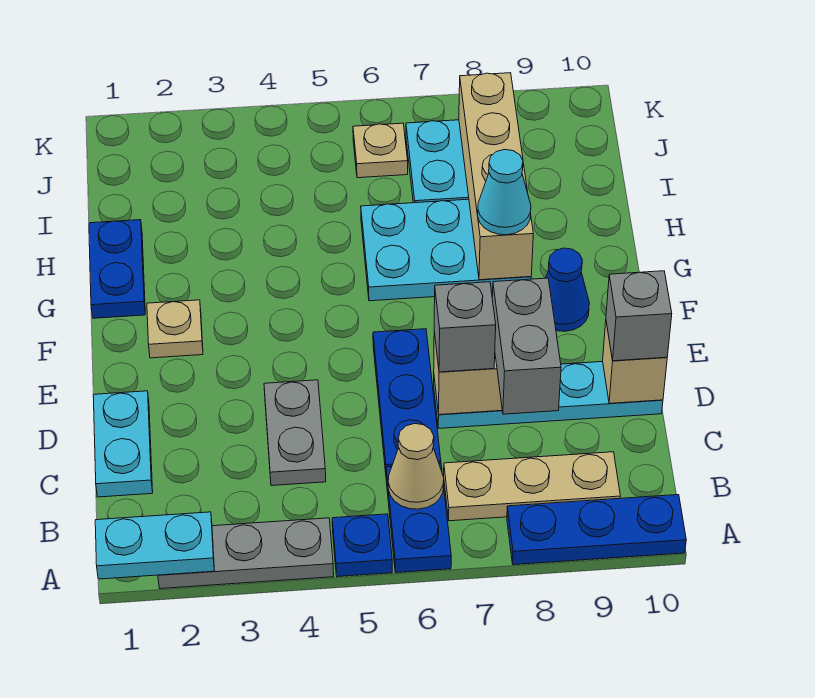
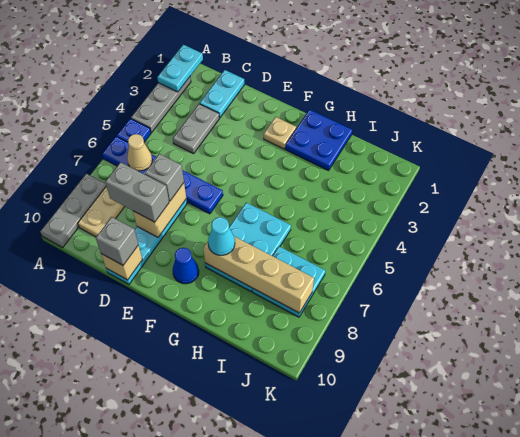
blue plate A8:A10 level 1 -> grey plate A8:A10 level 1
cyan plate C1:D1 level 1 -> cyan plate C1:C2 level 1
grey plate C4:D4 level 1 -> grey plate C3:C4 level 1
blue plate G1:H1 level 1 -> blue plate G1:H2 level 1
tan plate J6 level 1 -> none

